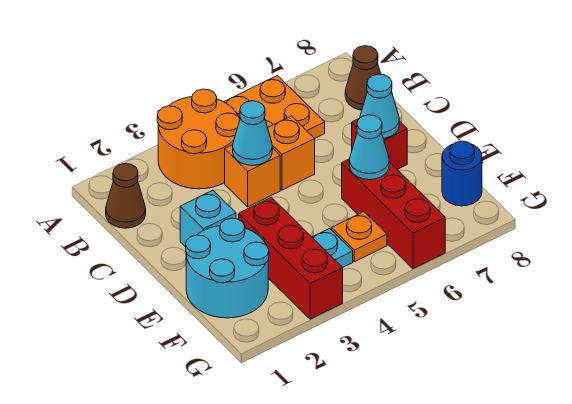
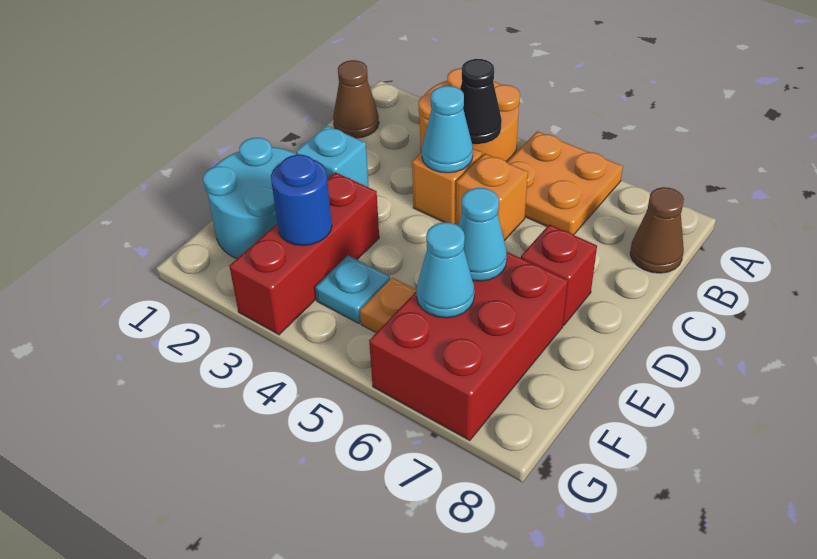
none -> black cone B4 level 2
cyan cone D7 level 2 -> cyan cone F6 level 2
red brick E6:G6 level 1 -> red brick E6:G7 level 1
blue round brick F8 level 1 -> blue round brick F3 level 2

